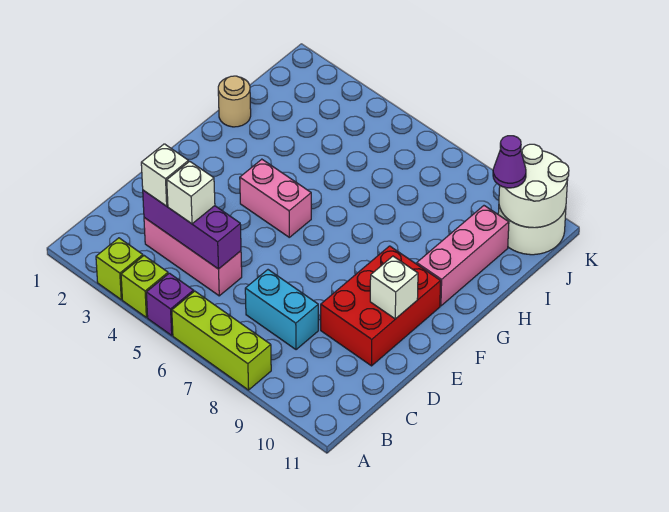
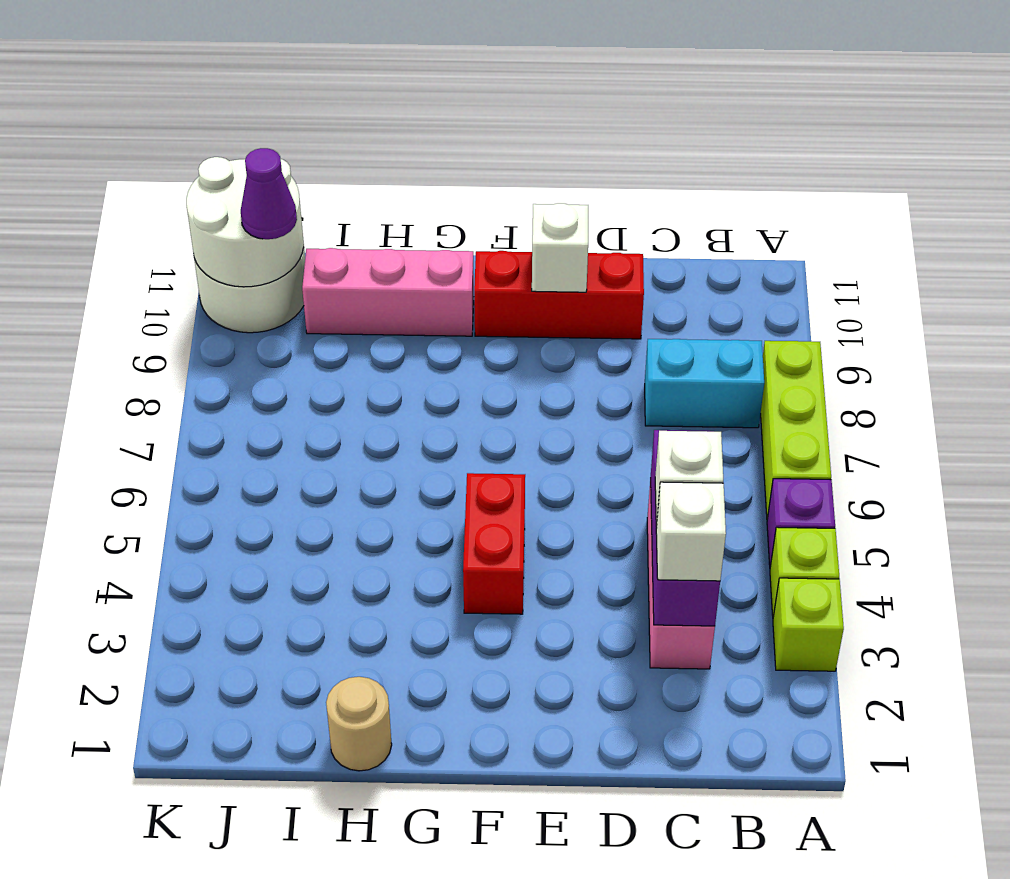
cyan brick C7:C8 level 1 -> cyan brick B8:C8 level 1
red brick D9:F10 level 1 -> red brick D10:F10 level 1
pink brick F4:F5 level 1 -> red brick F4:F5 level 1

